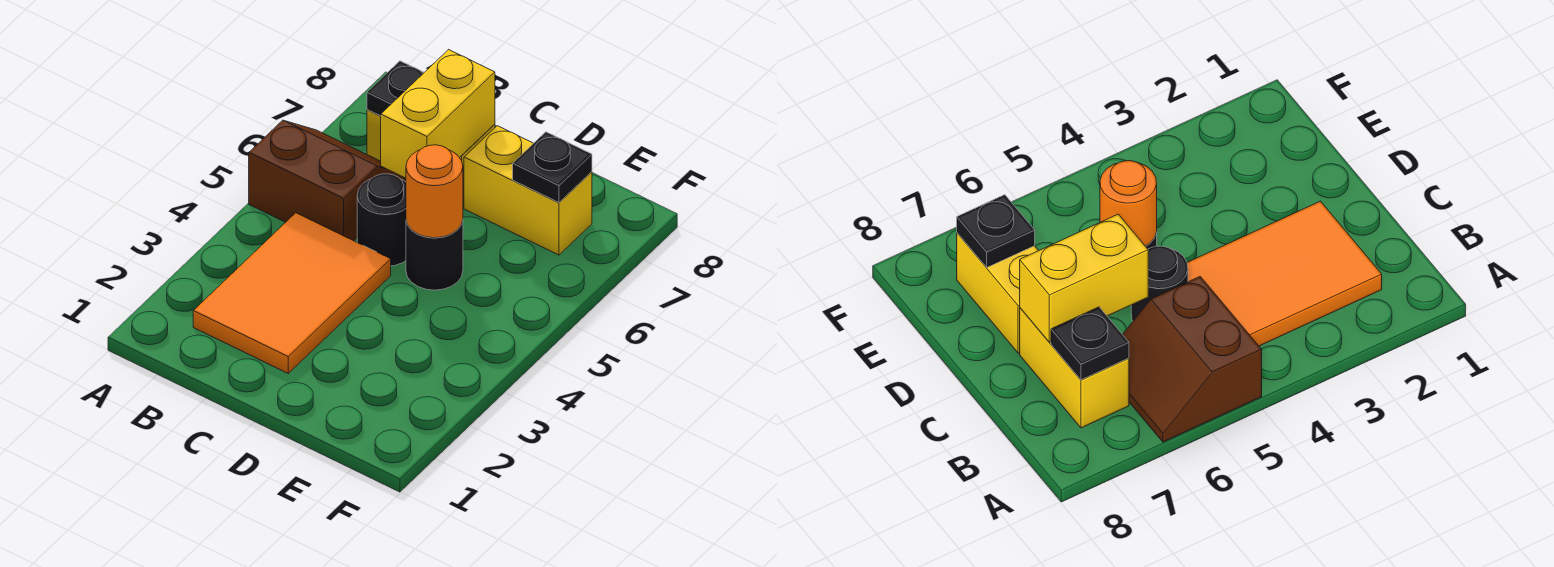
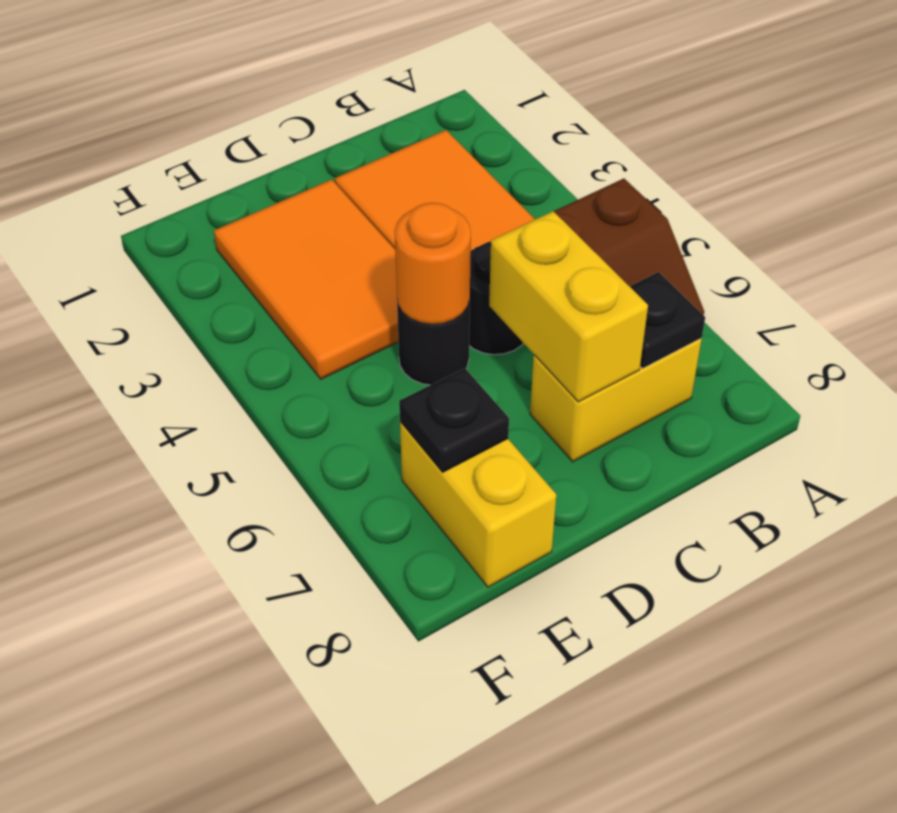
none -> orange tile D2:E4 level 1
yellow brick D7:E7 level 1 -> yellow brick E7:E8 level 1

